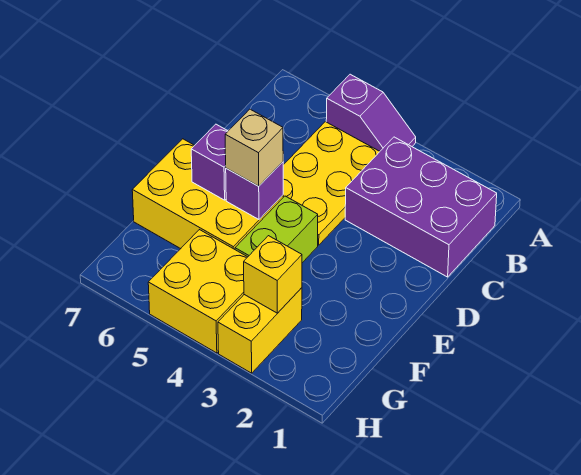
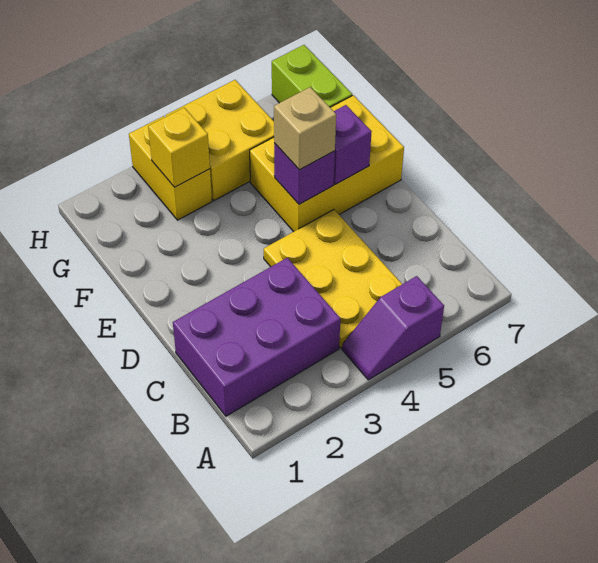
lime brick E4:F4 level 1 -> lime brick G7:H7 level 1

